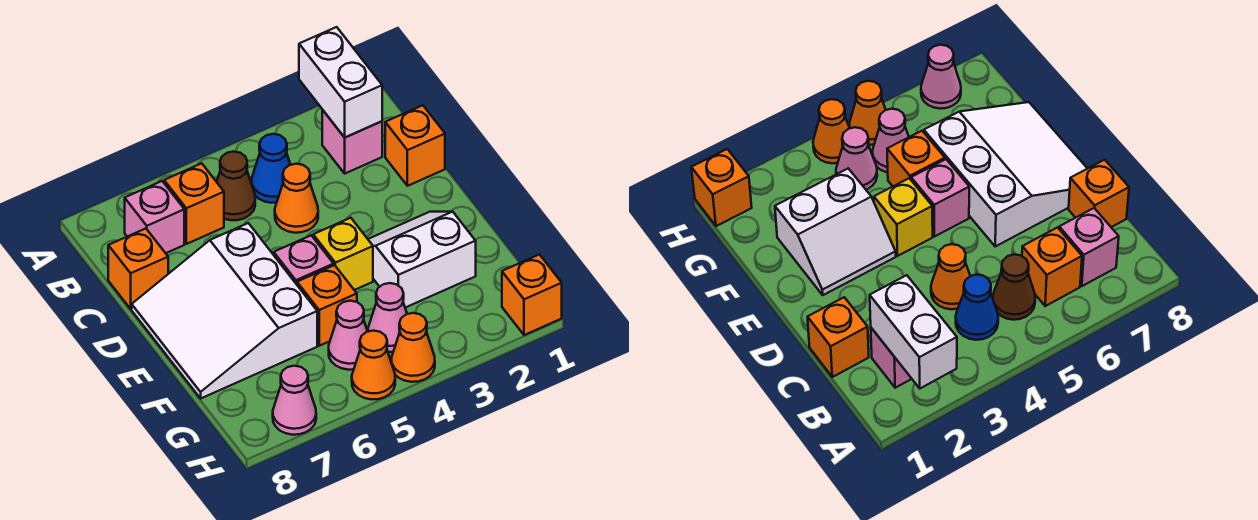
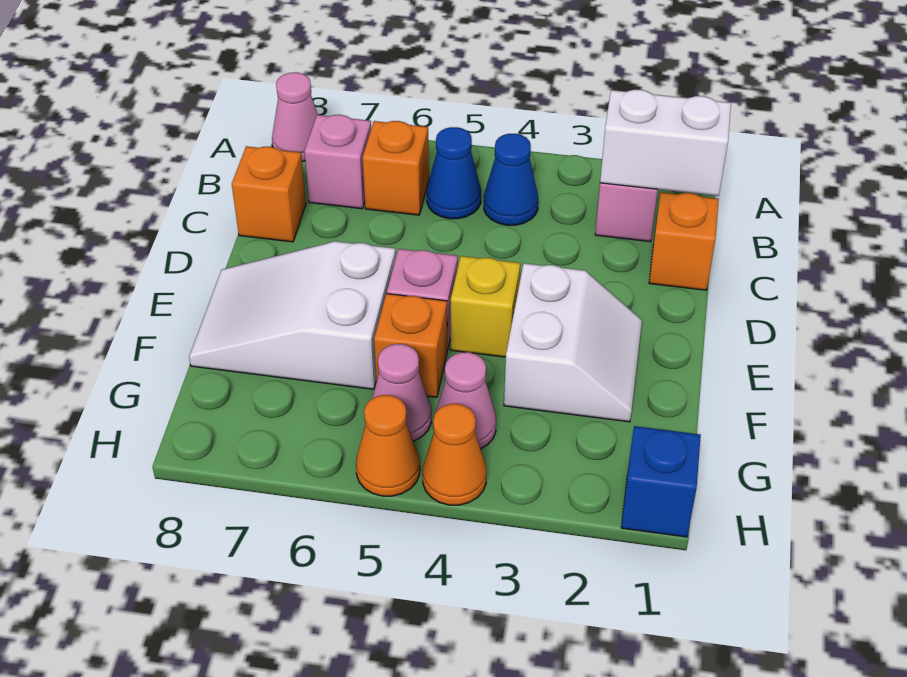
white brick A2:B2 level 2 -> white brick B1:B2 level 2
brown cone B5 level 1 -> blue cone B5 level 1
orange cone C4 level 1 -> none
white slope D6:F8 level 1 top 6 -> white slope E6:F8 level 1 top 6
white slope E2:F3 level 1 top F -> white slope E2:F3 level 1 top 3
orange brick H1 level 1 -> blue brick H1 level 1
pink cone H7 level 1 -> pink cone A8 level 1

